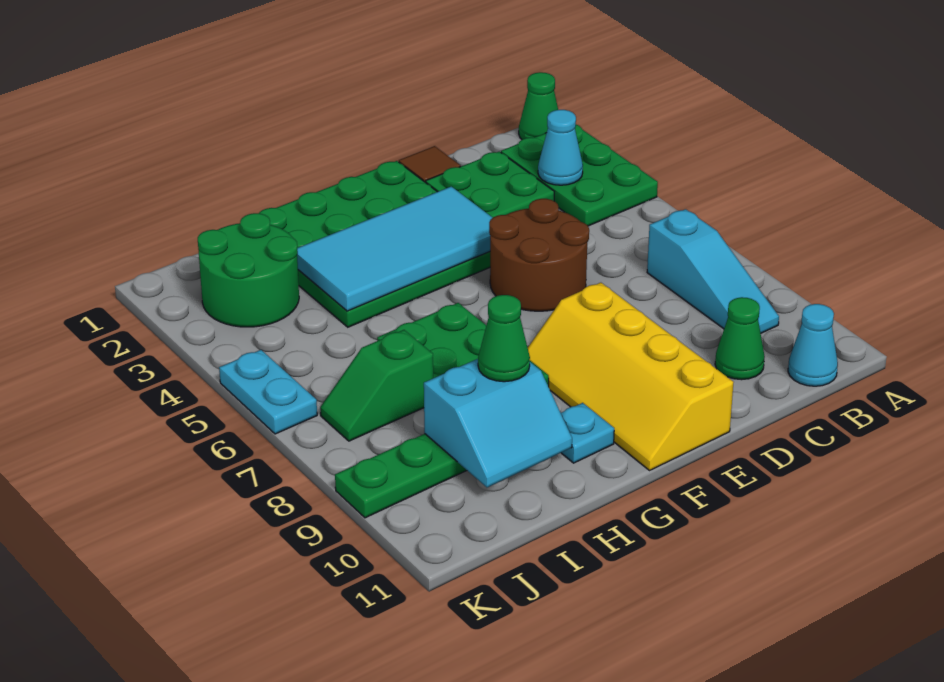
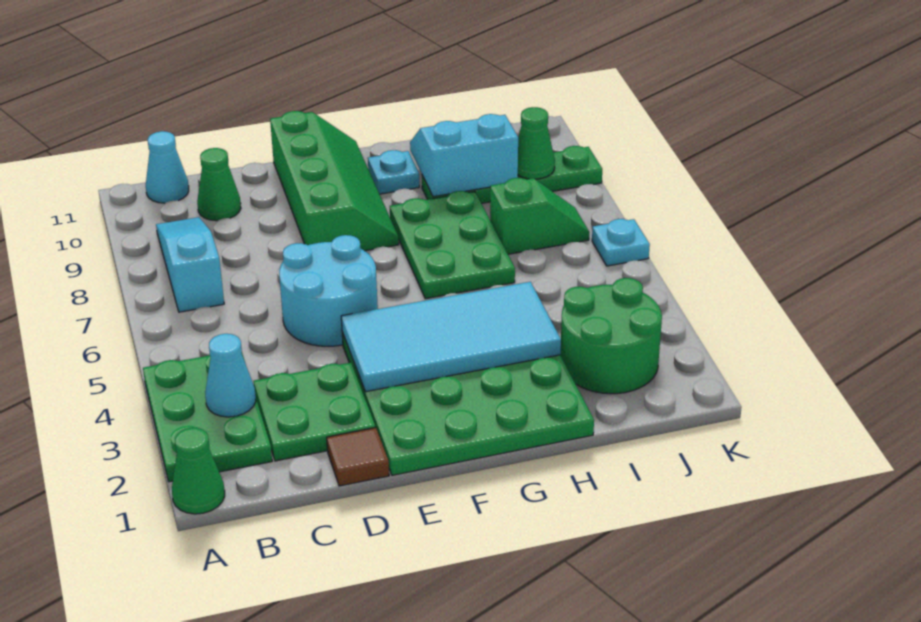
brown round brick D5:E6 level 1 -> cyan round brick D5:E6 level 1
yellow slope E8:F11 level 1 top E -> green slope E8:F11 level 1 top E
green cone H9 level 3 -> green cone J9 level 2
cyan plate K5:K6 level 1 -> cyan plate K6 level 1

